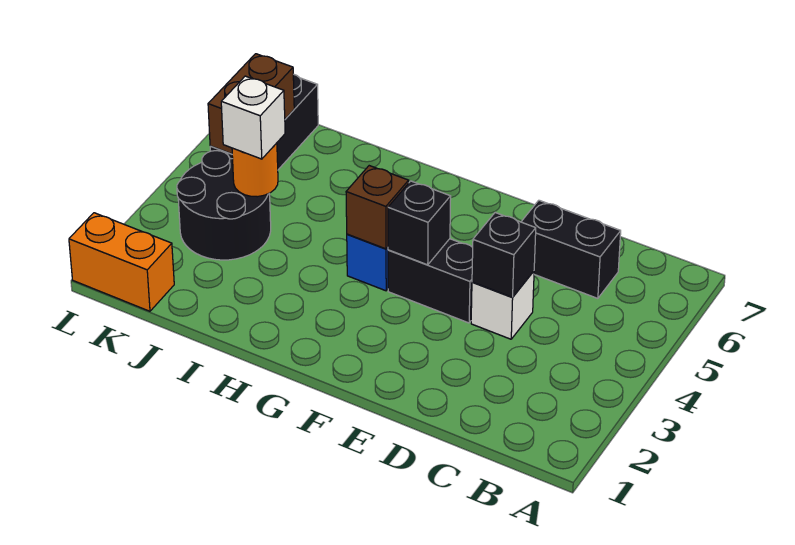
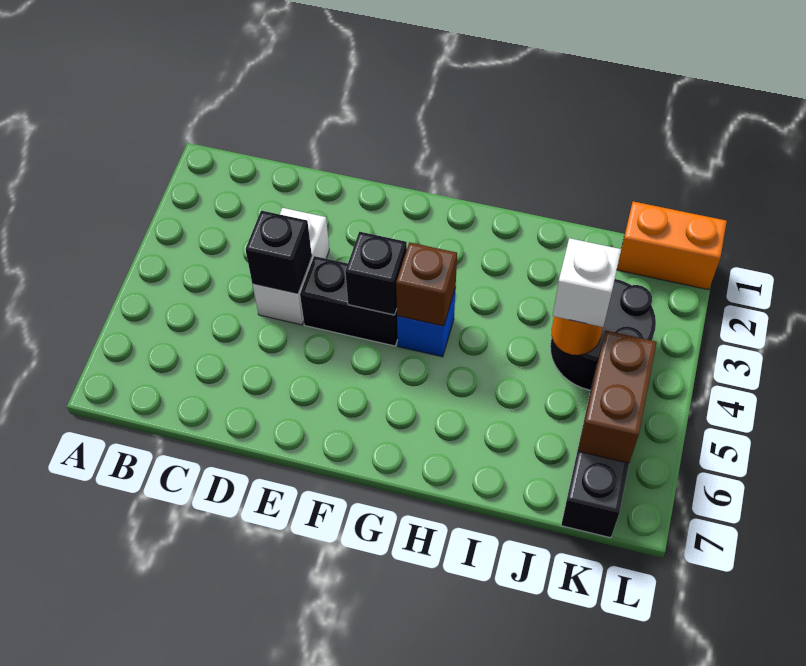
black brick C6:D6 level 1 -> none
white brick D4 level 1 -> white brick D3:D4 level 1

